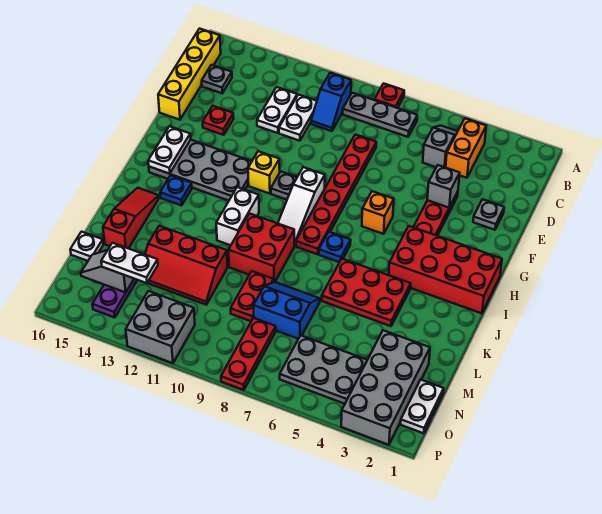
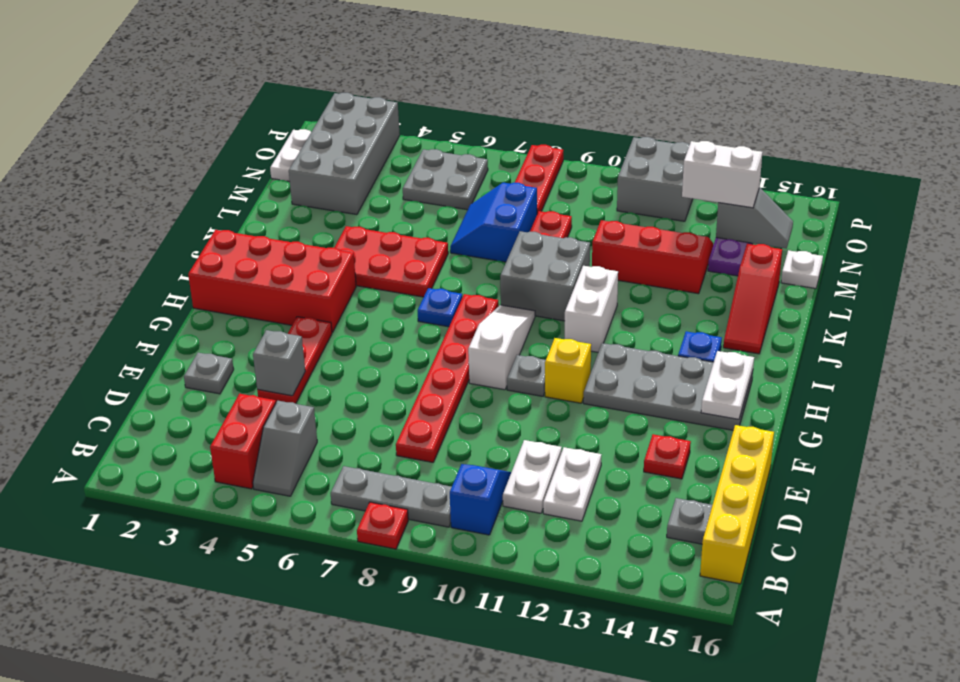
orange brick B4:C4 level 1 -> red brick B4:C4 level 1
orange brick G6 level 1 -> none
red brick J9:K10 level 1 -> grey brick J9:K10 level 1
blue slope L7:M8 level 1 top M -> blue slope L7:M8 level 1 top 8
grey plate N4:O6 level 1 -> grey plate N5:O6 level 1
white plate N13:N14 level 3 -> white brick N13:N14 level 3

